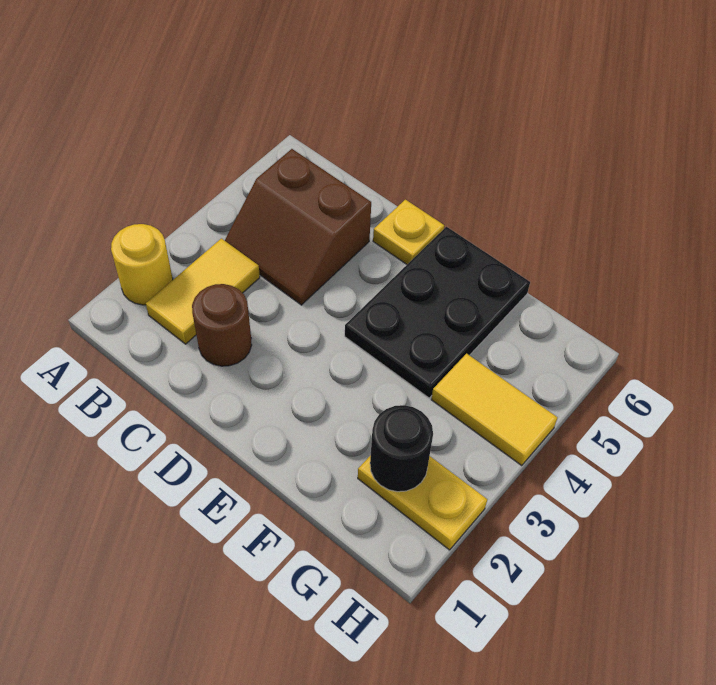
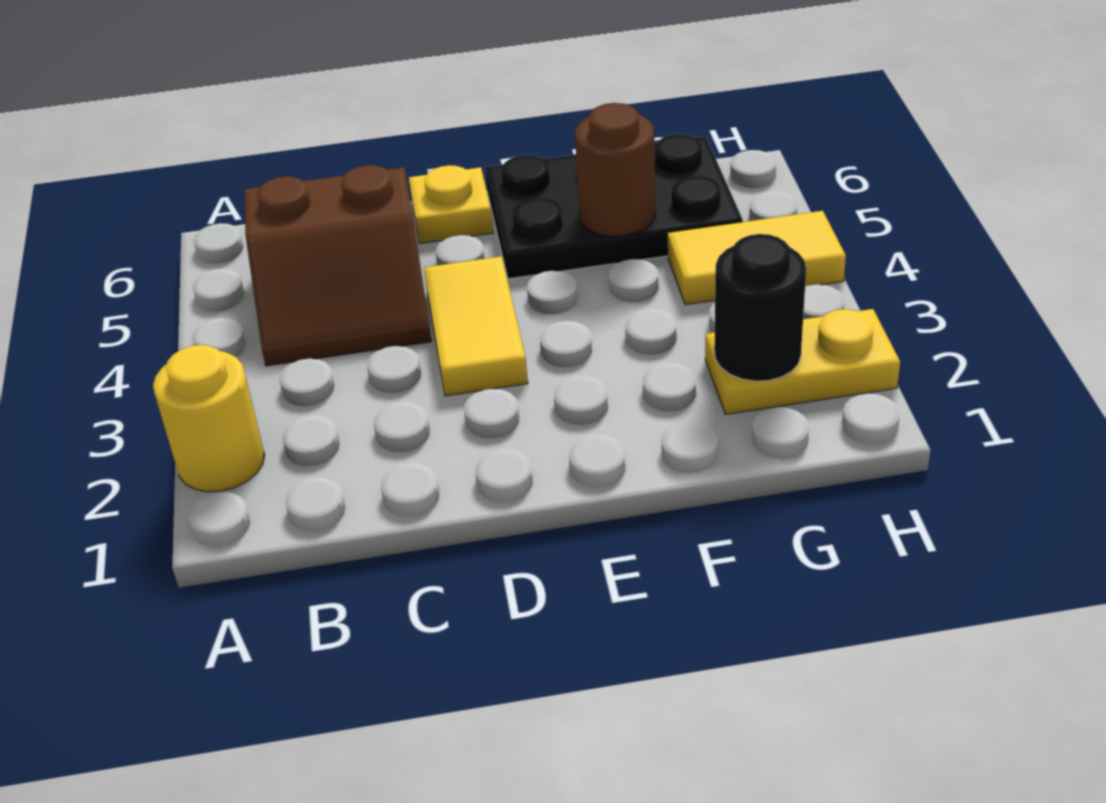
yellow tile B2:B3 level 1 -> yellow tile D3:D4 level 1
brown round brick C2 level 1 -> brown round brick F5 level 2
black plate E4:F6 level 1 -> black plate E5:G6 level 1

